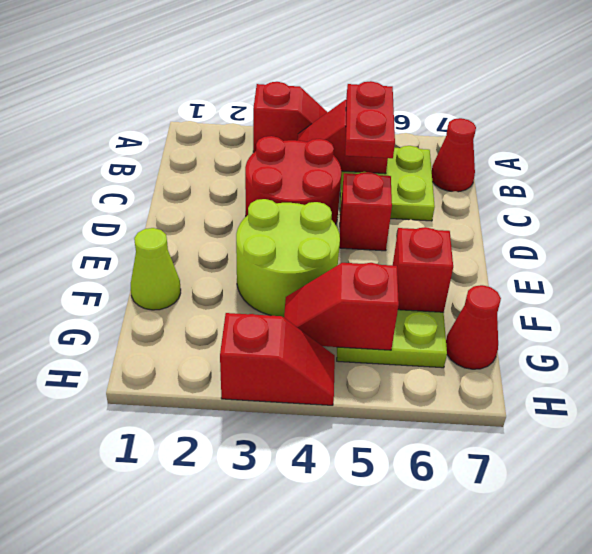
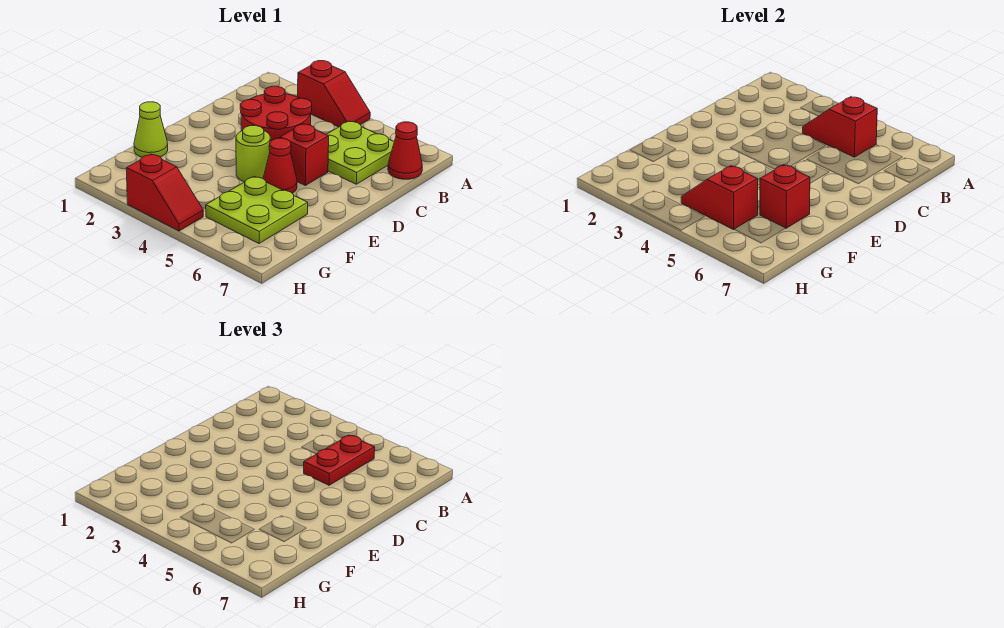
lime round brick E3:F4 level 1 -> lime round brick E4 level 1
red cone G7 level 1 -> red cone E5 level 1

